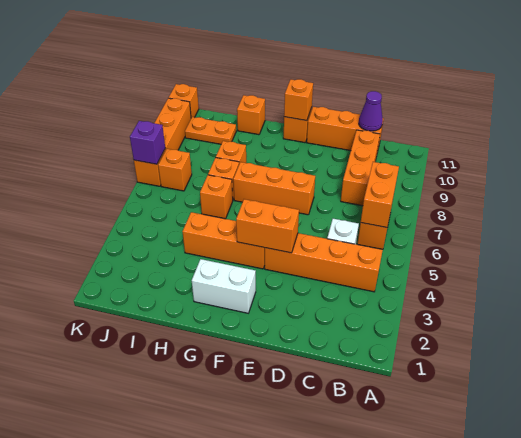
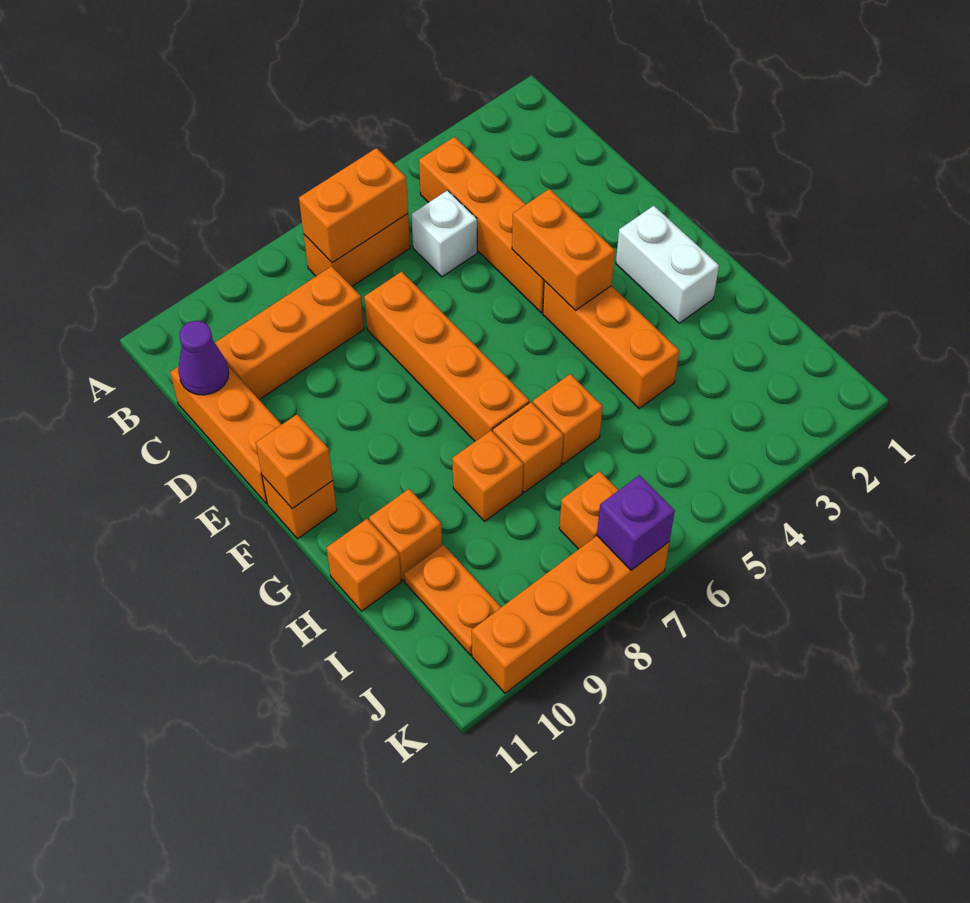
orange brick E7:G7 level 1 -> orange brick D7:G7 level 1
orange brick K11 level 1 -> orange brick H10 level 1

